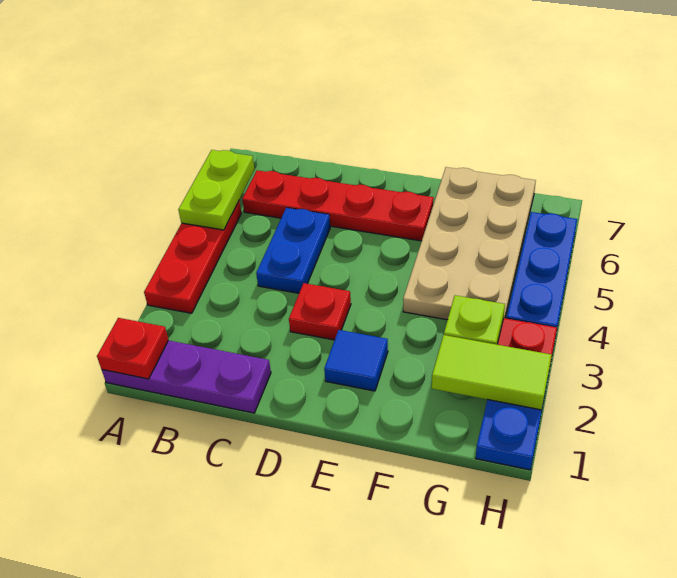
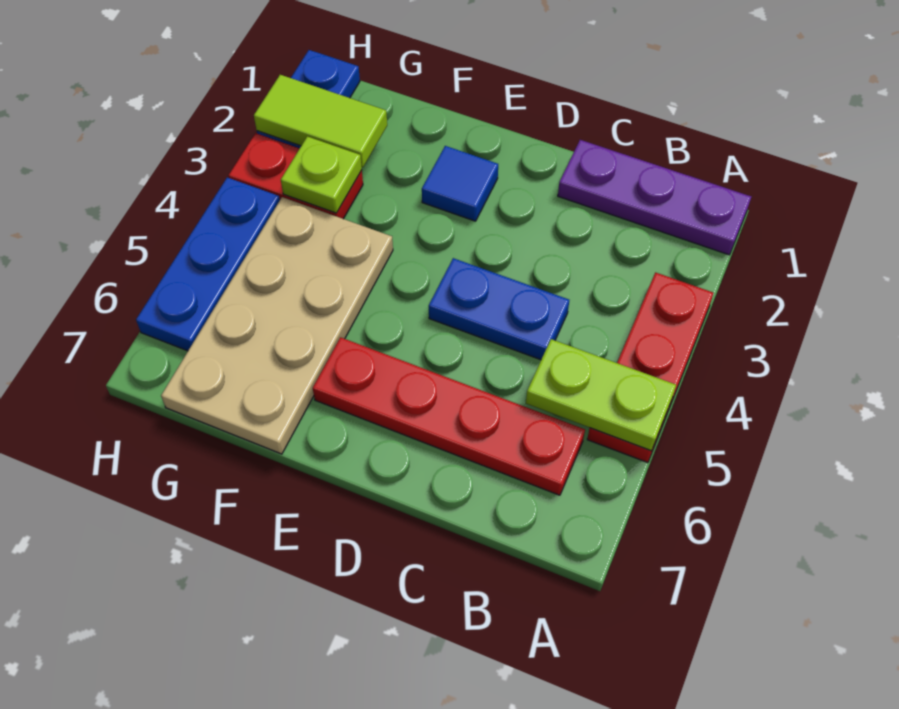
red plate A1 level 2 -> none
lime plate A5:A6 level 2 -> lime plate A5:B5 level 2
blue plate C4:C5 level 1 -> blue plate C4:D4 level 1
red plate D3 level 1 -> none

